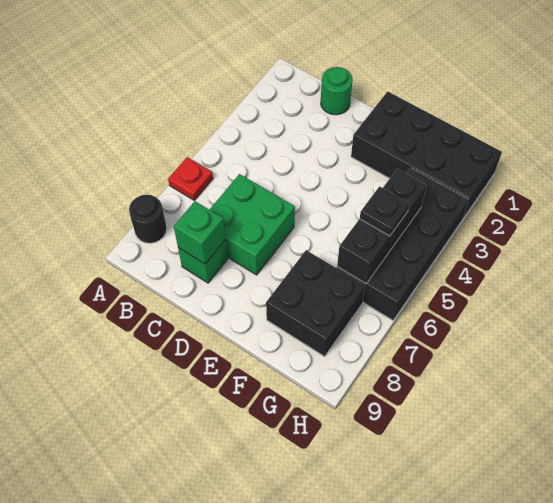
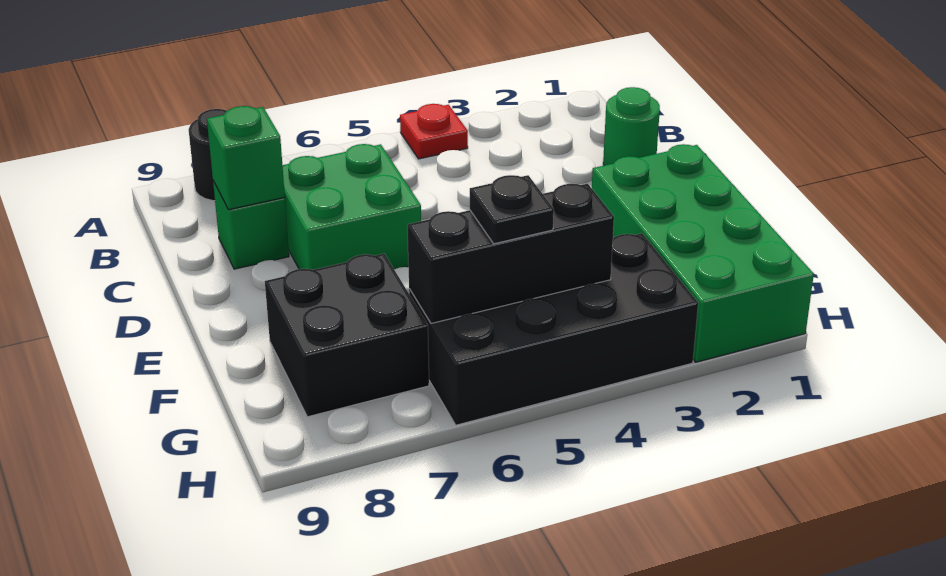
red plate A6 level 1 -> red plate A4 level 1
black brick E1:H2 level 1 -> green brick E1:H2 level 1

